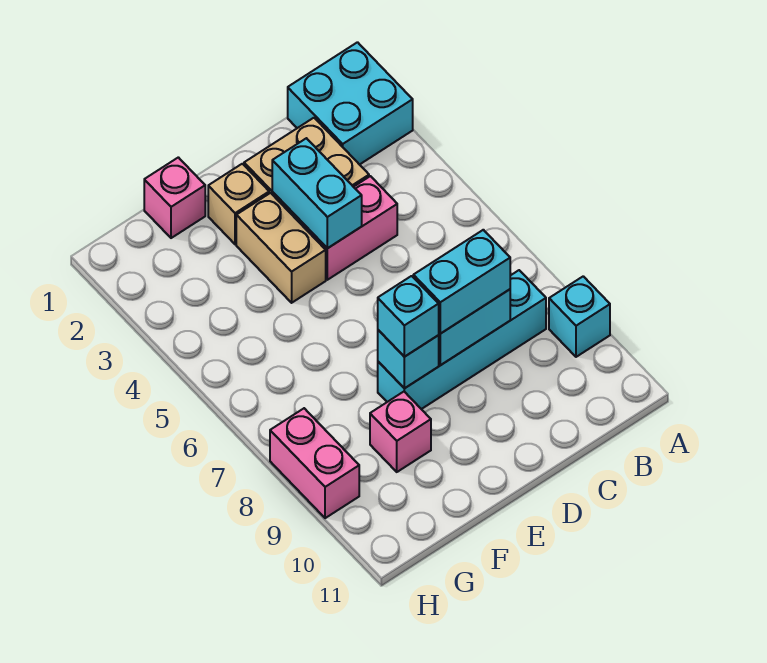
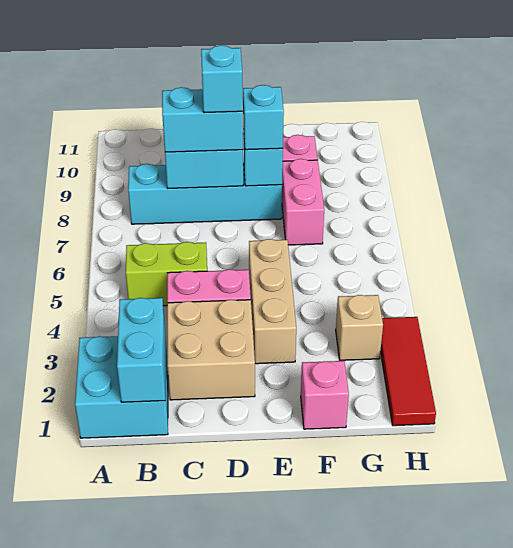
cyan brick A9 level 1 -> cyan brick D8 level 4
none -> lime brick B5:C5 level 1
cyan brick D3:D4 level 2 -> cyan brick B1:B2 level 2
tan brick E2 level 1 -> tan brick G3 level 1
tan brick E3:E4 level 1 -> tan brick E3:E5 level 1
none -> red tile H1:H3 level 1
pink brick H8:H9 level 1 -> pink brick F7:F8 level 1

